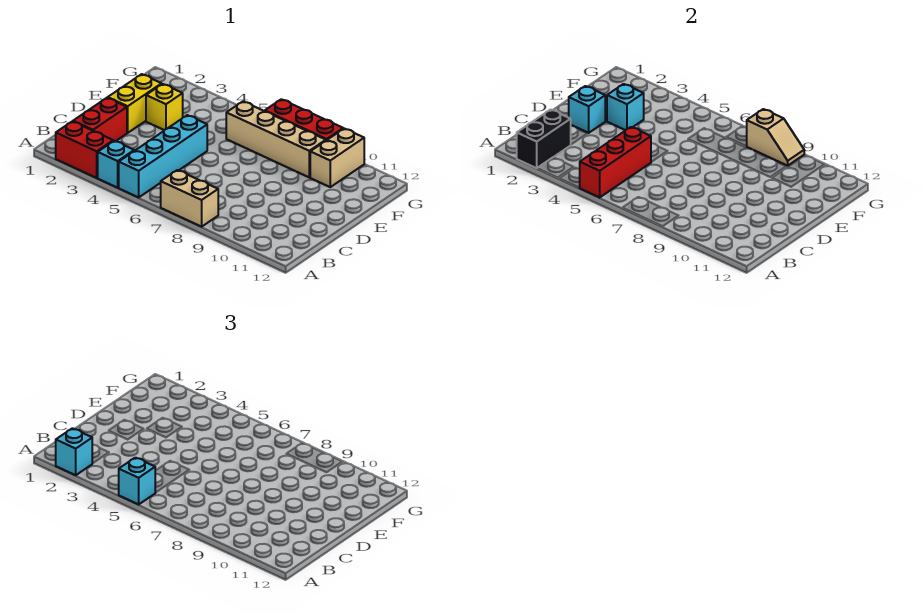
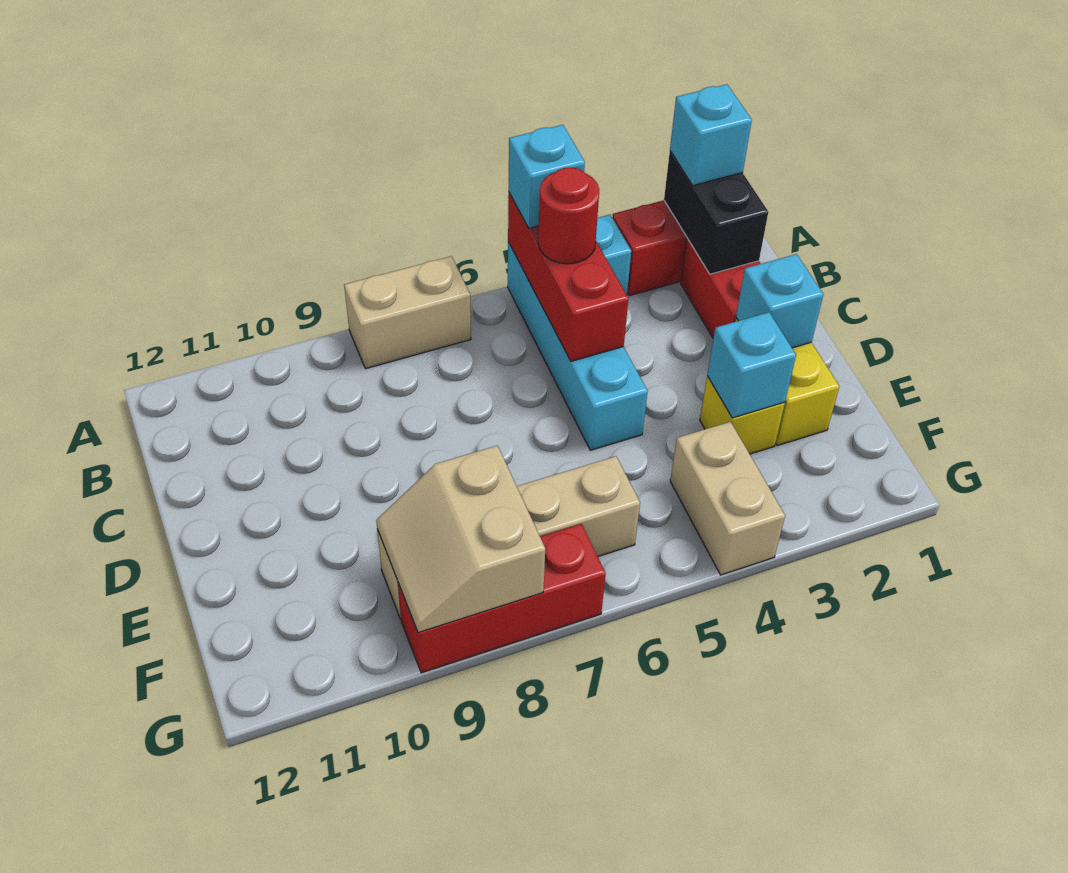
none -> red round brick B5 level 3
tan brick F10:G10 level 1 -> tan brick F4:G4 level 1
tan slope G8:G9 level 2 top 8 -> tan slope F8:G9 level 2 top 8

